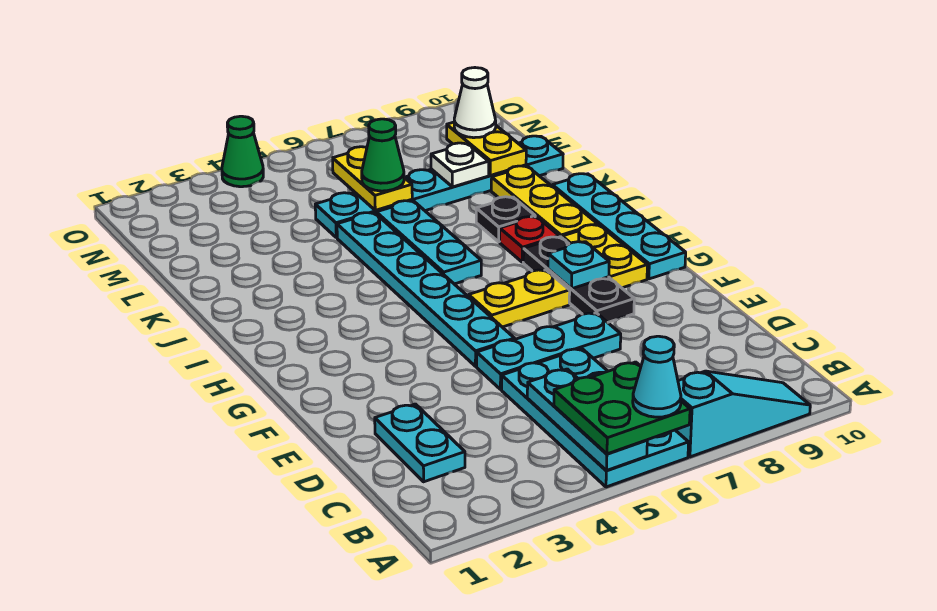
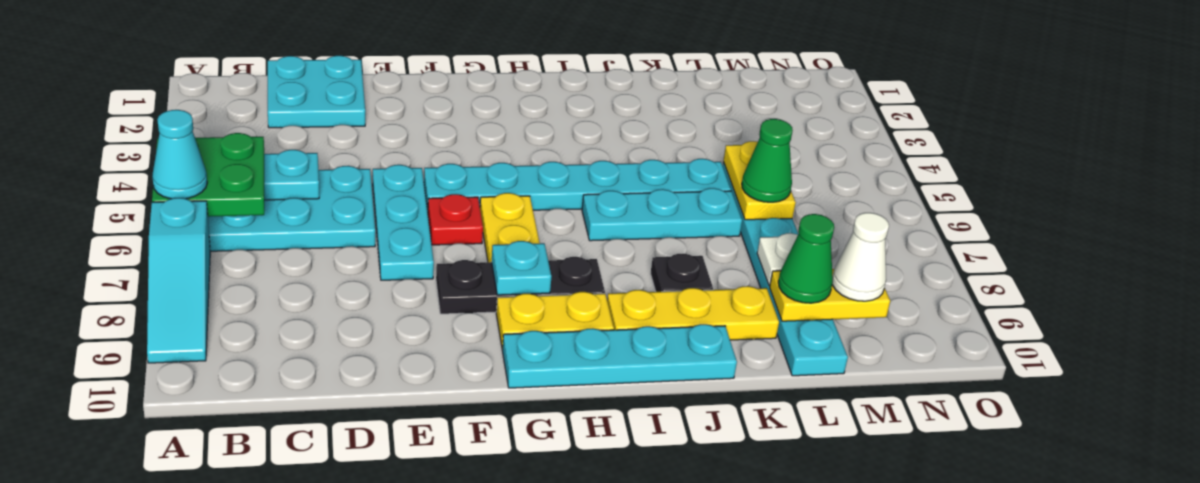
cyan plate C2:D2 level 1 -> cyan plate C1:D2 level 1
red plate I8 level 1 -> red plate F6 level 1
yellow plate L6:M6 level 2 -> yellow plate L5:L6 level 2
green cone O4 level 1 -> green cone L9 level 3

